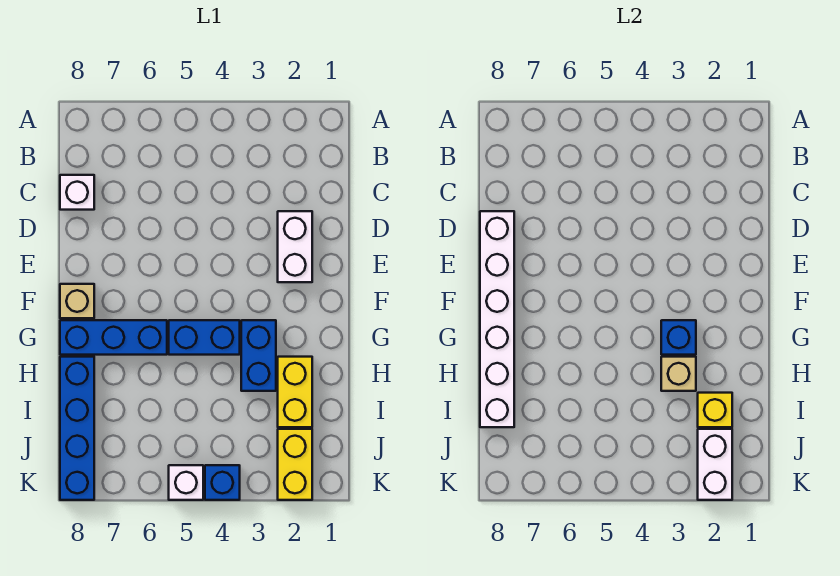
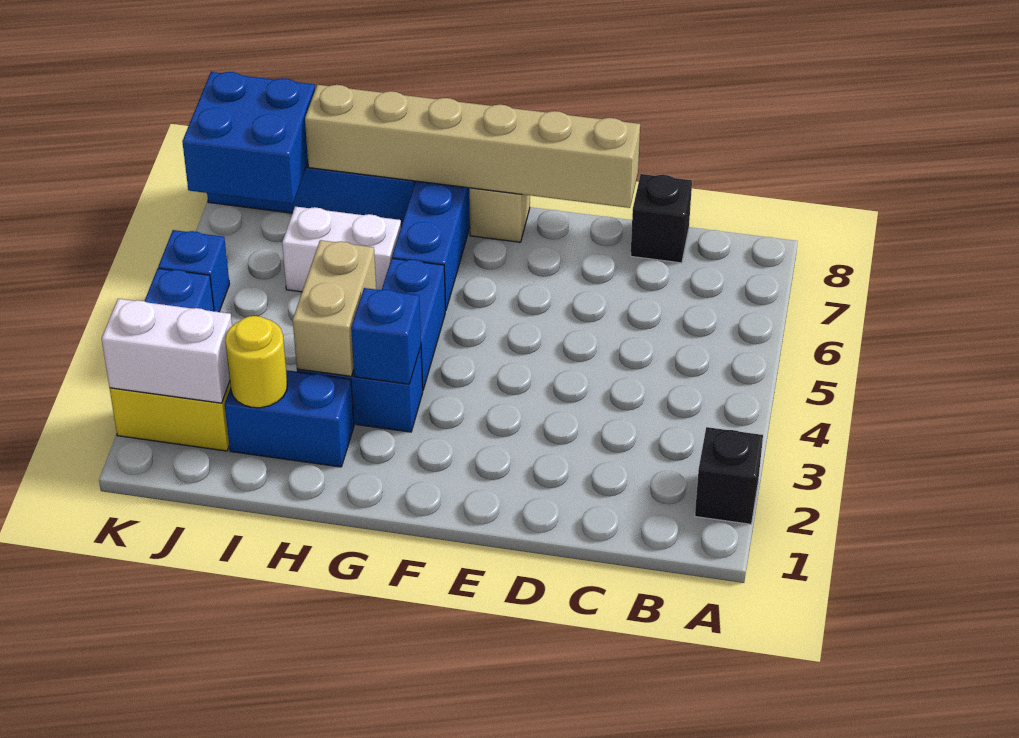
none -> black brick A2 level 1
white brick C8 level 1 -> black brick C8 level 1
white brick D2:E2 level 1 -> white brick H6:I6 level 1
white brick D8:I8 level 2 -> tan brick D8:I8 level 2
yellow brick H2:I2 level 1 -> blue brick H2:I2 level 1
tan brick H3 level 2 -> tan brick H3:H4 level 2
yellow brick I2 level 2 -> yellow round brick I2 level 2
none -> blue brick J7:K8 level 2
white brick K5 level 1 -> blue brick K5 level 1

